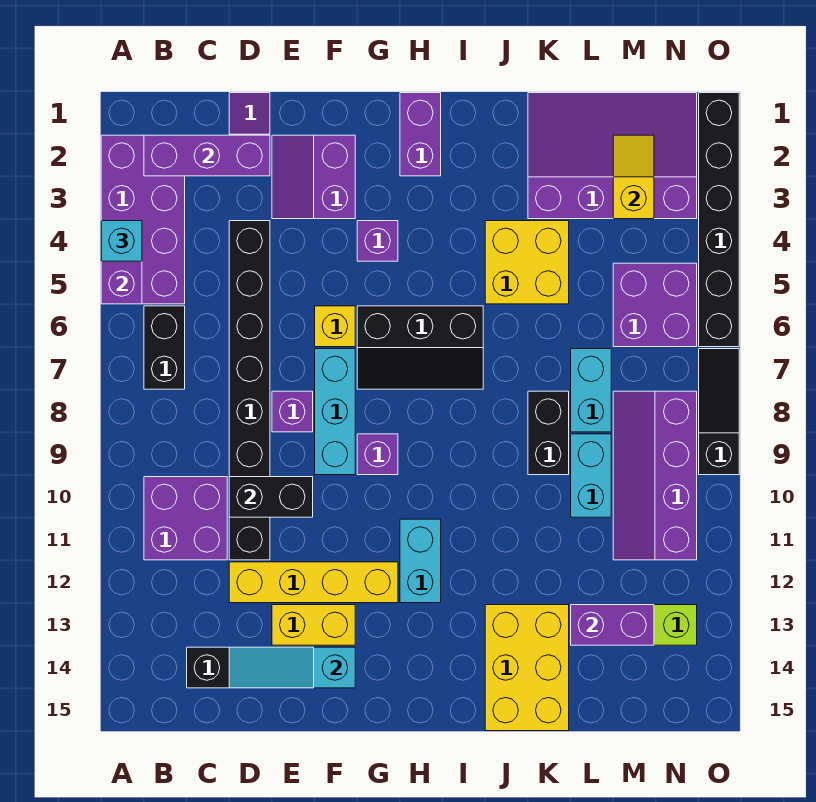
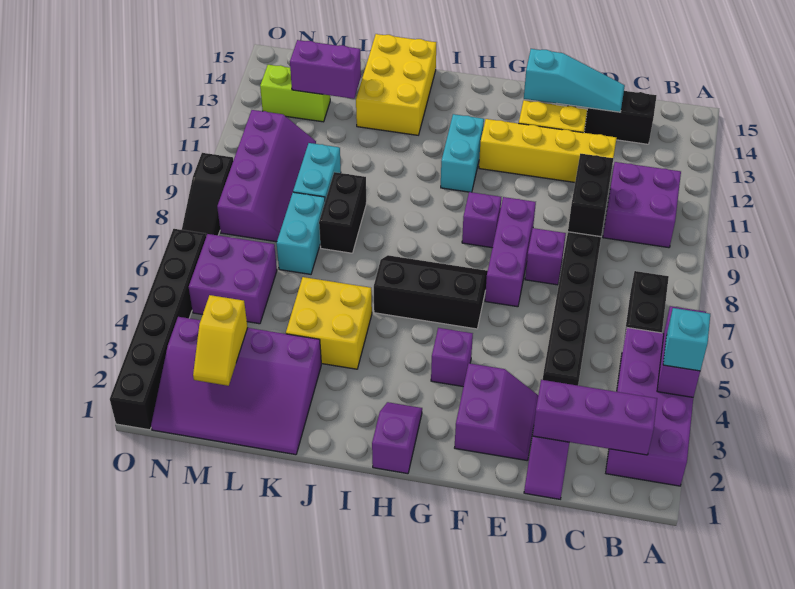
black brick D10:E10 level 2 -> black brick D9:D10 level 2
yellow brick F6 level 1 -> none
cyan brick F7:F9 level 1 -> purple brick F7:F9 level 1
purple brick H1:H2 level 1 -> purple slope H1:H2 level 1 top 1

